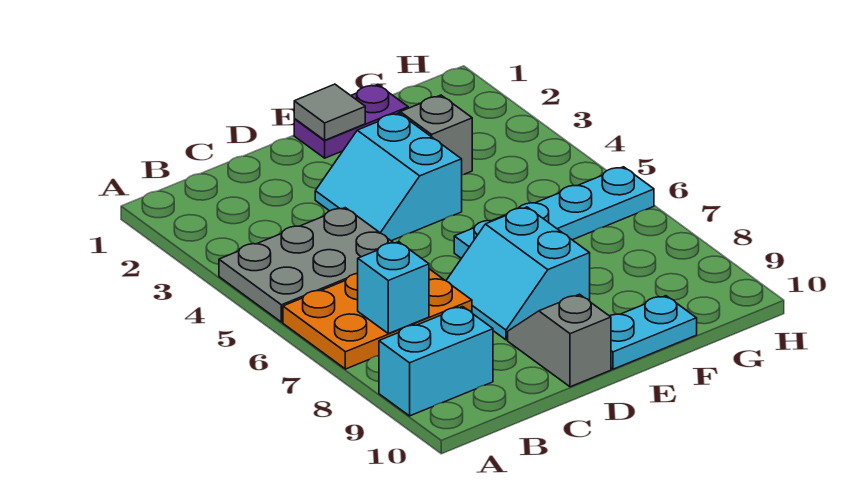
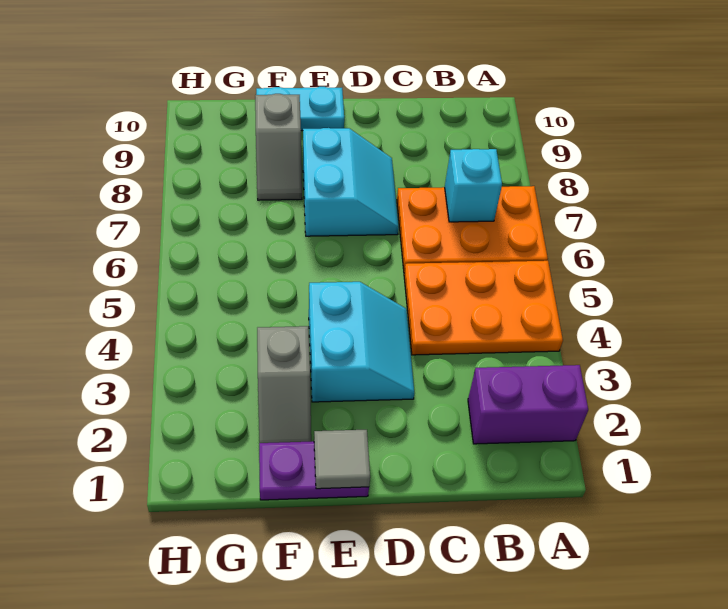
none -> purple brick A2:B2 level 1
grey plate A4:C5 level 1 -> orange plate A4:C5 level 1
cyan brick A9:B9 level 1 -> none
grey slope D9:D10 level 1 top 10 -> grey slope F8:F9 level 1 top 9
cyan plate E6:H6 level 1 -> none

